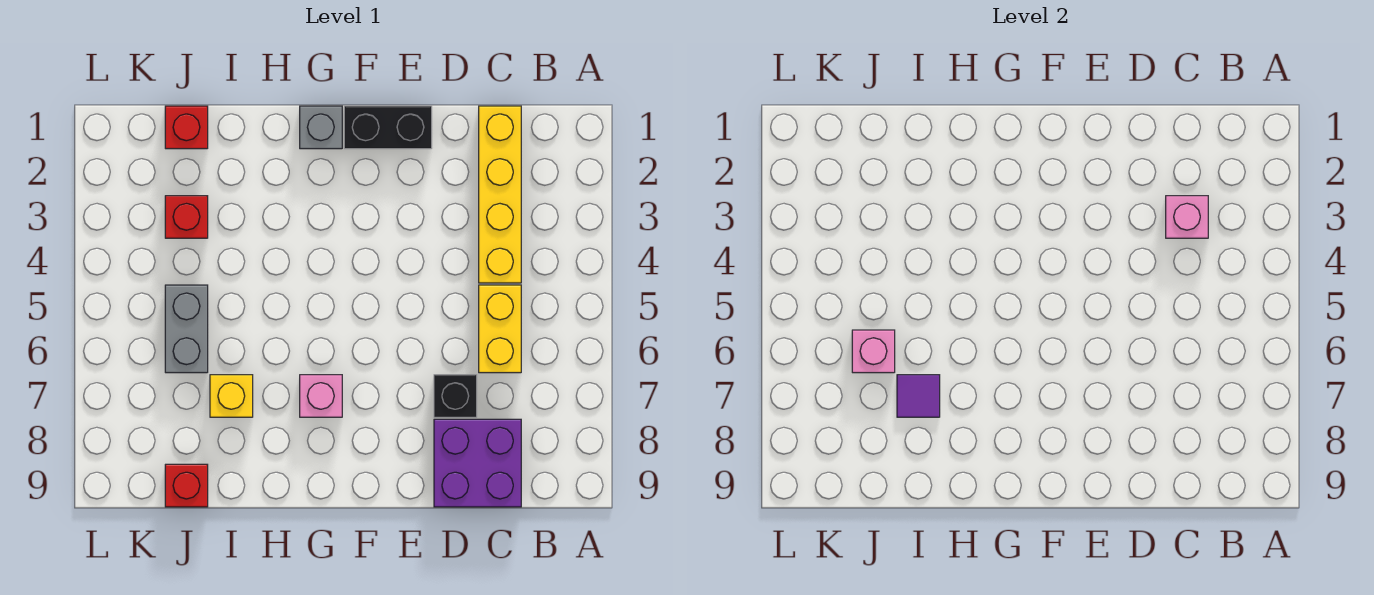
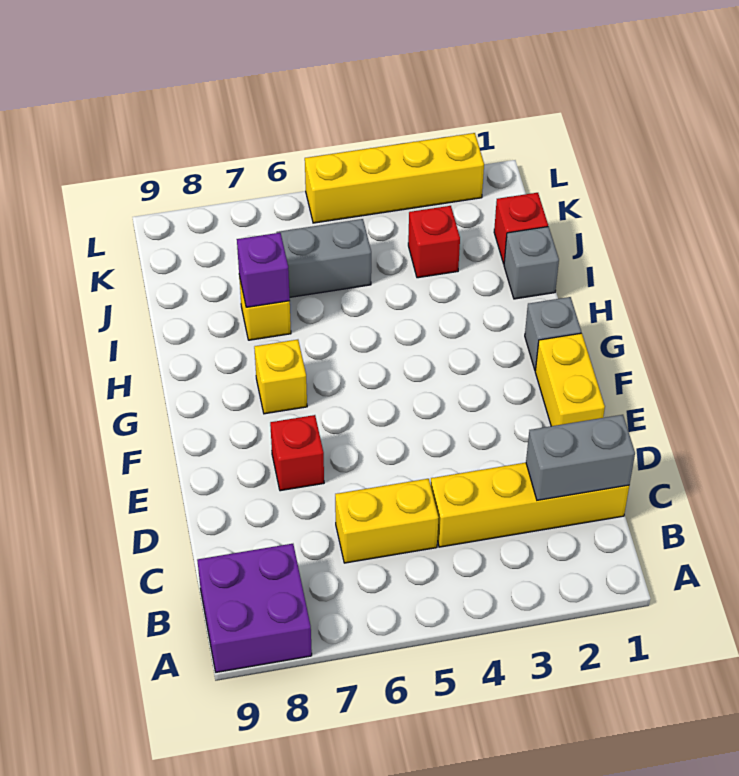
none -> grey brick C1:C2 level 2
pink brick C3 level 2 -> none
purple brick C8:D9 level 1 -> purple brick A8:B9 level 1
black brick D7 level 1 -> none
black brick E1:F1 level 1 -> yellow brick E1:F1 level 1
pink brick G7 level 1 -> yellow brick G7 level 1
none -> grey brick I1 level 1
purple tile I7 level 2 -> purple brick I7 level 2
pink brick J6 level 2 -> none
red brick J9 level 1 -> red brick E7 level 1
none -> yellow brick L2:L5 level 1

